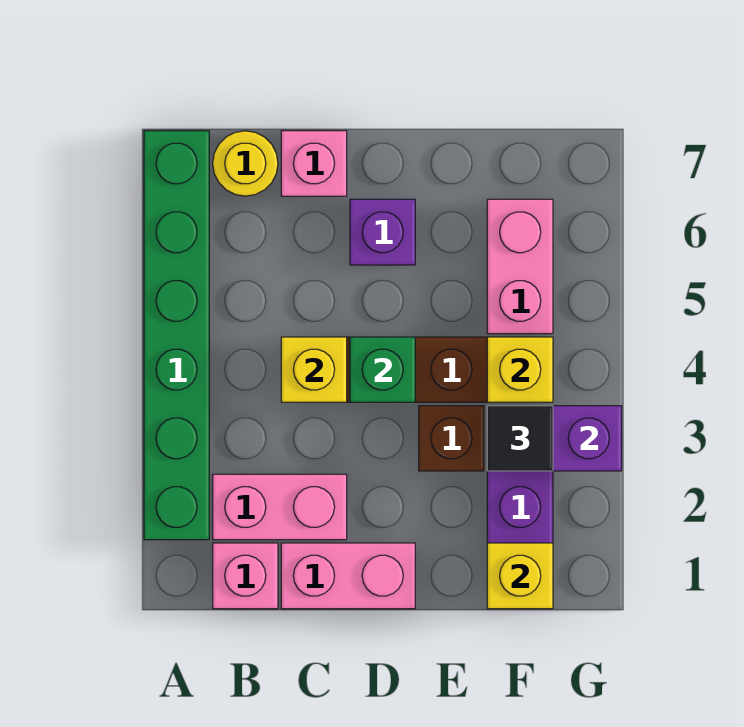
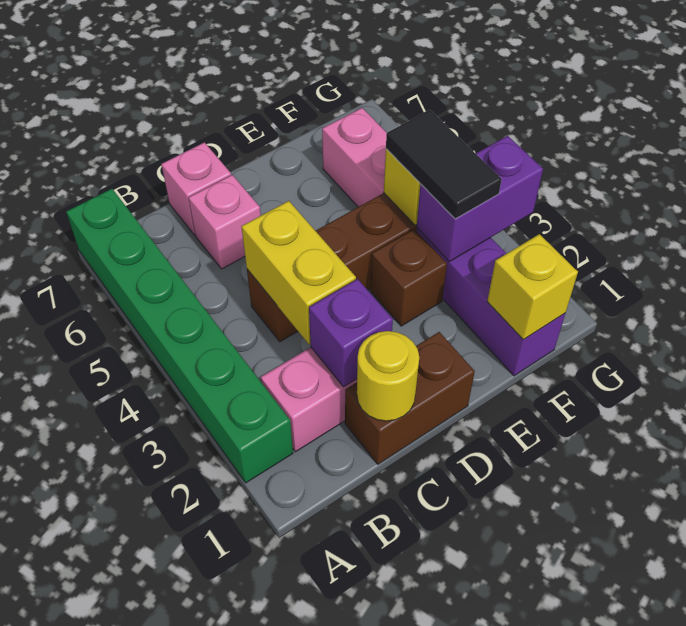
pink brick B1 level 1 -> pink brick C6 level 1
yellow round brick B7 level 1 -> yellow round brick C1 level 2
pink brick C1:D1 level 1 -> brown brick C1:D1 level 1
yellow brick C4 level 2 -> yellow brick C3:C4 level 2
green brick D4 level 2 -> none
purple brick D6 level 1 -> purple brick C2 level 2
black tile F3 level 3 -> black tile F3:F4 level 3

